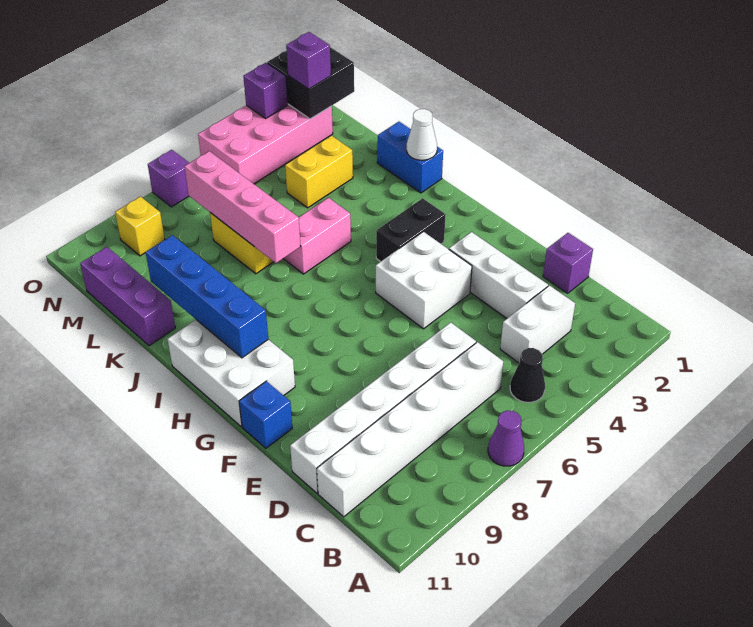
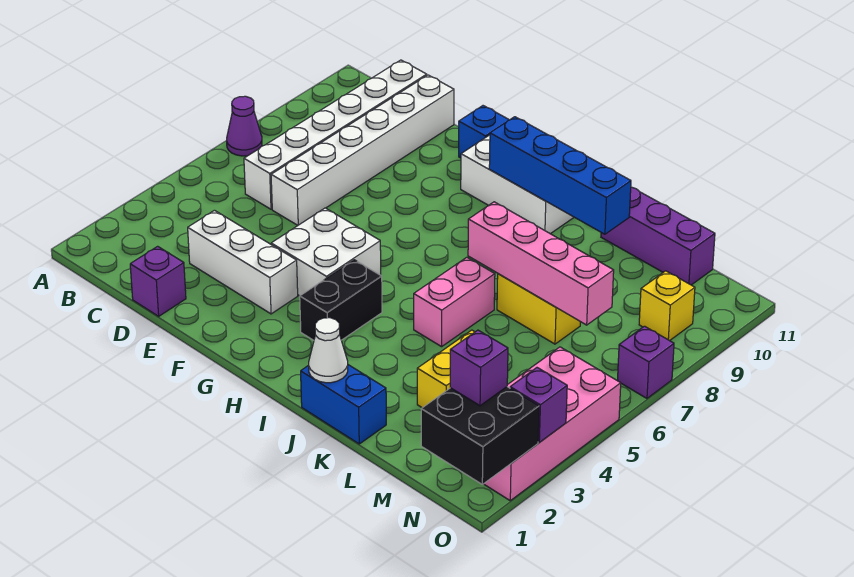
black cone B5 level 1 -> none
white brick C3:C4 level 1 -> none

